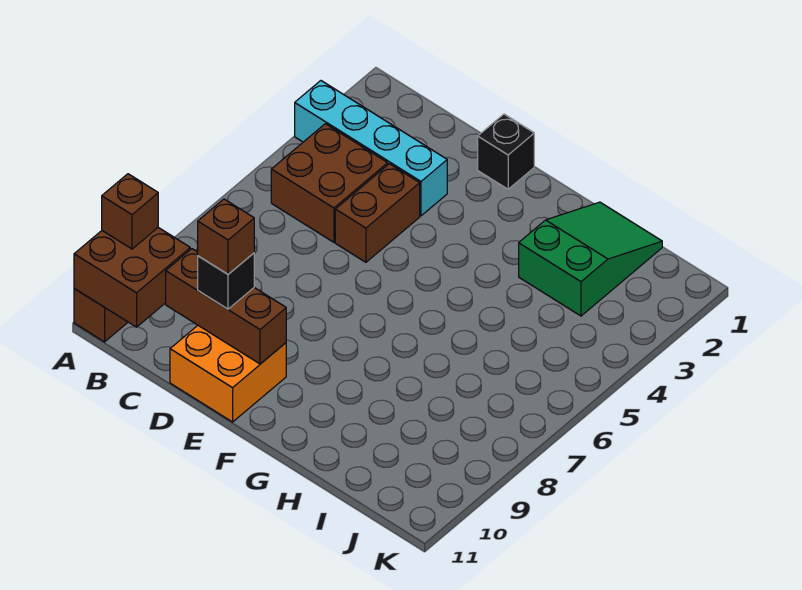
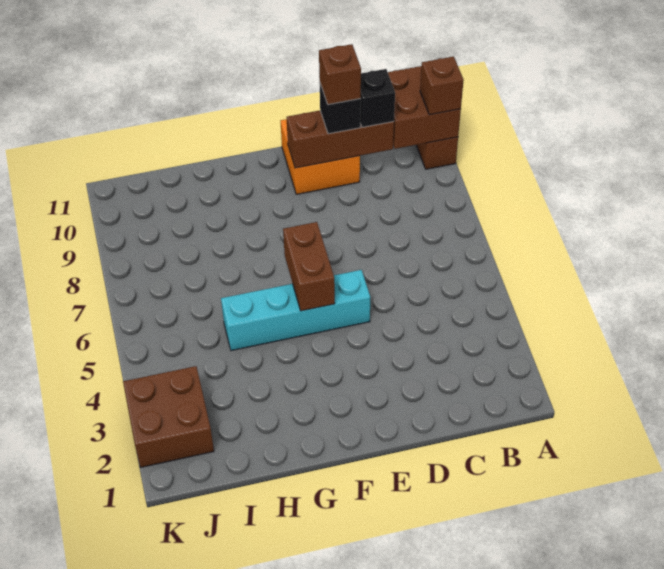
cyan brick A3:D3 level 1 -> cyan brick E5:H5 level 1
brown brick B4:C5 level 1 -> brown brick J2:K3 level 1
brown brick D4:D5 level 1 -> brown brick F5:F6 level 2
black brick E1 level 1 -> black brick C10 level 3
green slope H1:I3 level 1 top 3 -> none

